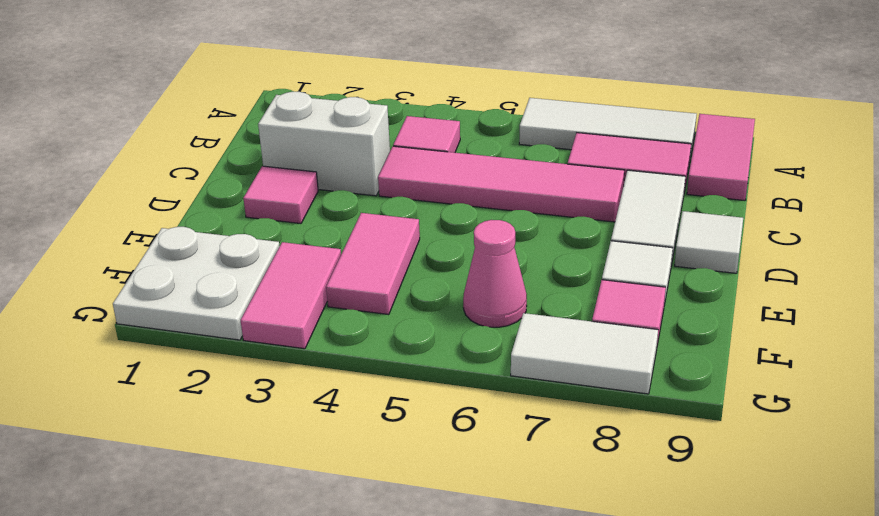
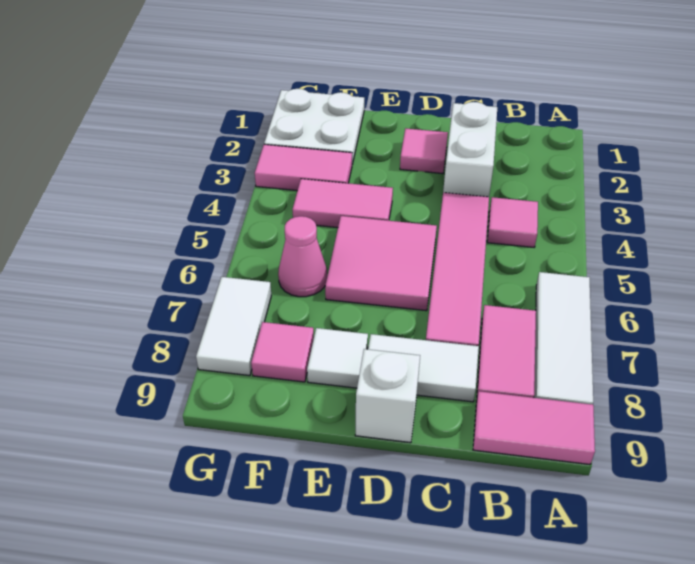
none -> pink tile D5:E6 level 1
white tile D9 level 1 -> white brick D9 level 1

